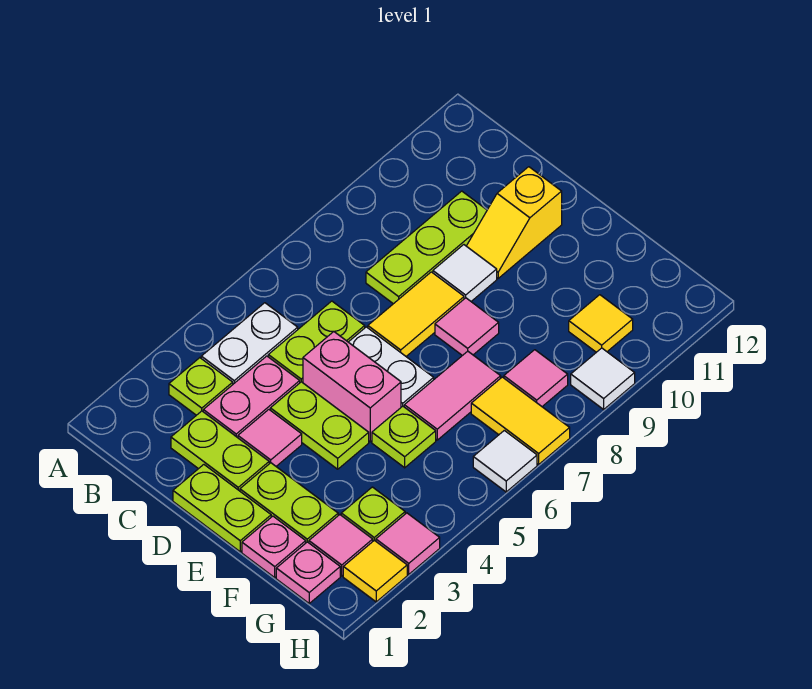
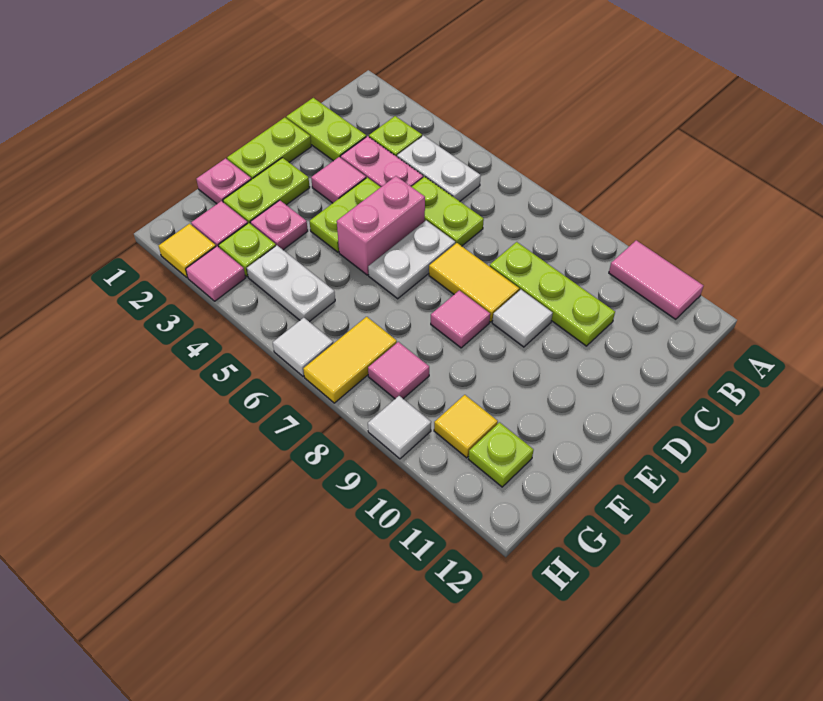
lime plate C2:D2 level 1 -> lime plate C1:C2 level 1
yellow slope D10:D11 level 1 top 11 -> none
lime plate F5 level 1 -> lime plate G11 level 1
pink tile F6:F7 level 1 -> pink tile A10:A11 level 1
pink plate G1 level 1 -> pink plate F3 level 1
none -> white plate G4:G5 level 1

